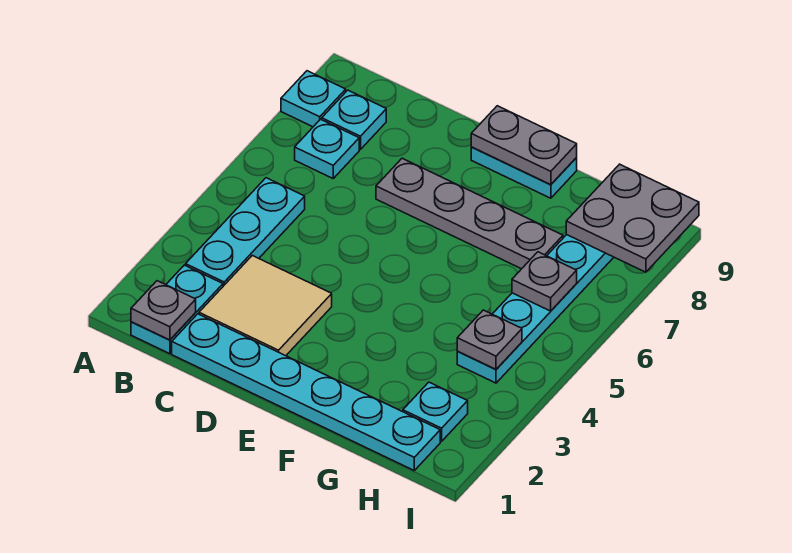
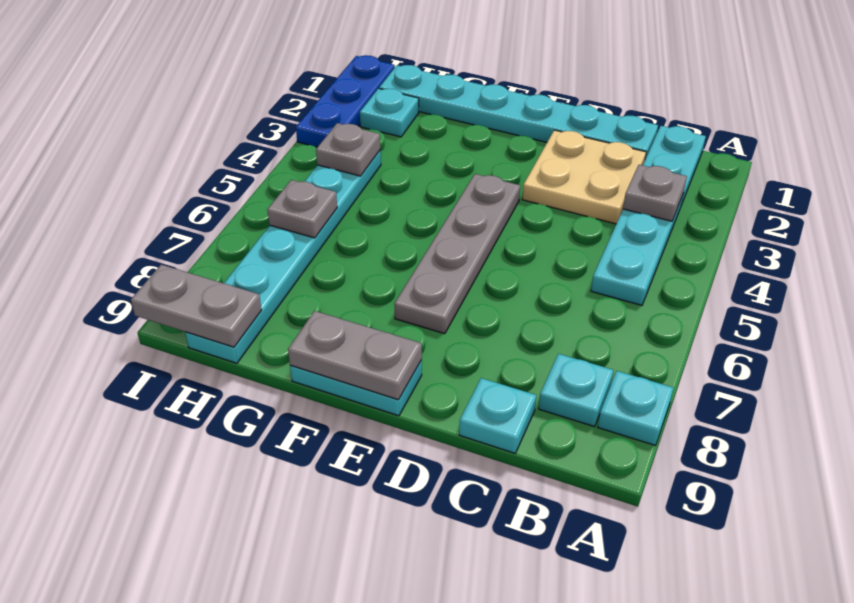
grey plate B1 level 2 -> grey plate B3 level 2
cyan plate B7 level 1 -> cyan plate C9 level 1
tan tile C2:D3 level 1 -> tan plate C2:D3 level 1
grey plate D7:G7 level 1 -> grey plate E4:E7 level 1
grey plate H8:I9 level 2 -> grey plate H9:I9 level 2
none -> blue plate I1:I3 level 1

